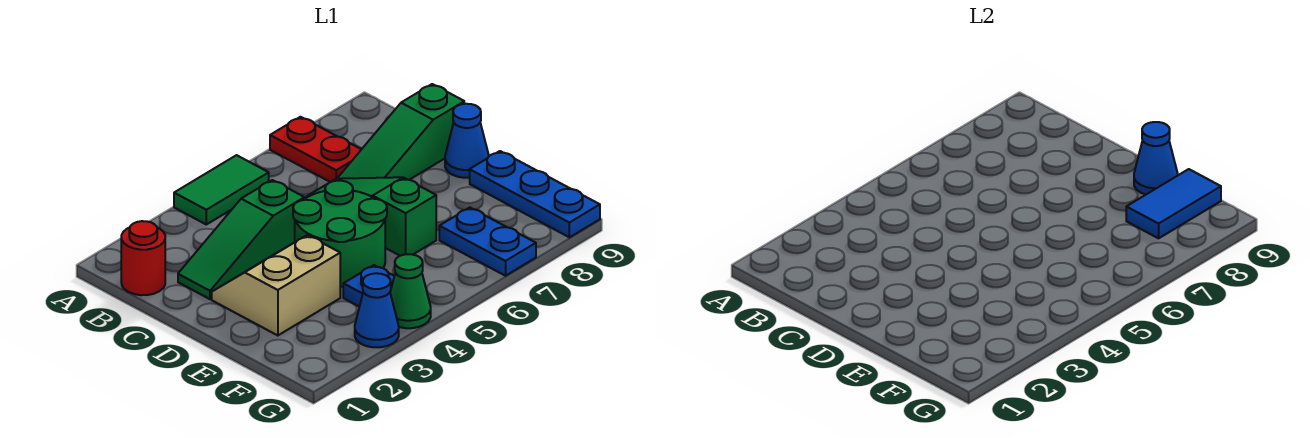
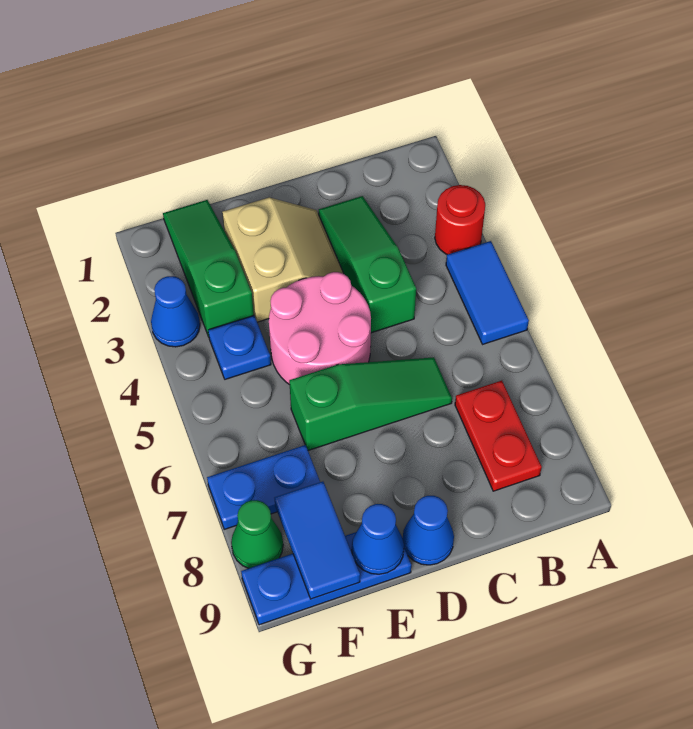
green tile A4:A5 level 1 -> blue tile A4:A5 level 1
red plate A7:B7 level 1 -> red plate B7:B8 level 1
red round brick B1 level 1 -> red round brick A3 level 1
green slope C7:C9 level 1 top 9 -> green slope F1:F3 level 1 top 3
green round brick D4:E5 level 1 -> pink round brick D4:E5 level 1
green cone G4 level 1 -> green cone G8 level 1

